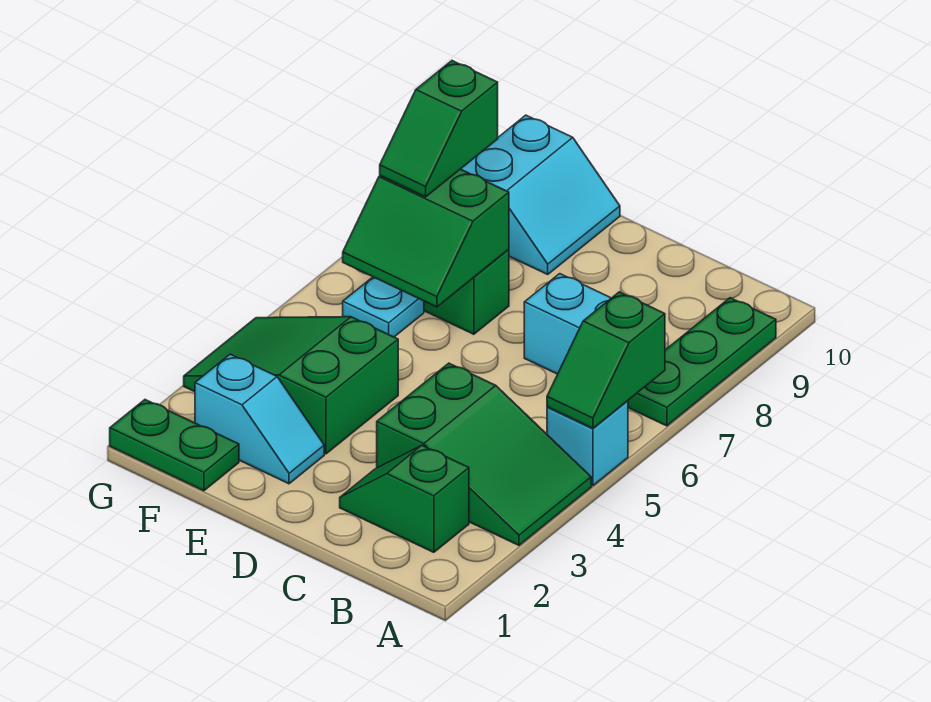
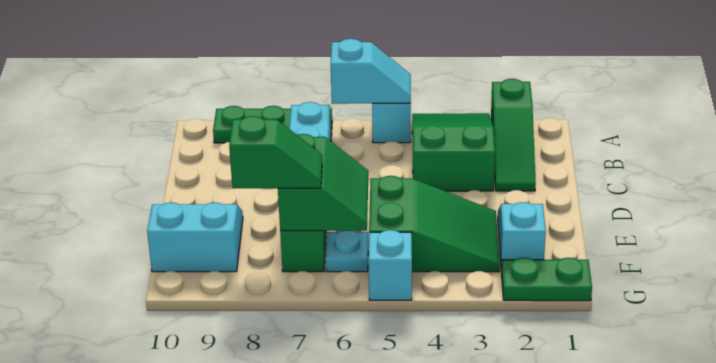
green slope A5:A6 level 2 top 6 -> cyan slope A5:A6 level 2 top 6
green slope B2:C2 level 1 top B -> green slope A2:C2 level 1 top A
green slope E3:G4 level 1 top E -> green slope E3:F5 level 1 top 5
green plate F1:G1 level 1 -> green plate G1:G2 level 1
none -> cyan brick G5 level 1

